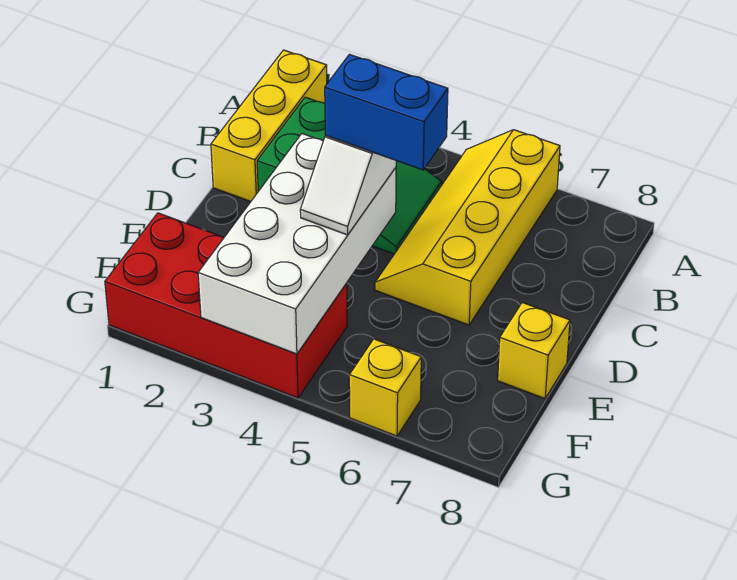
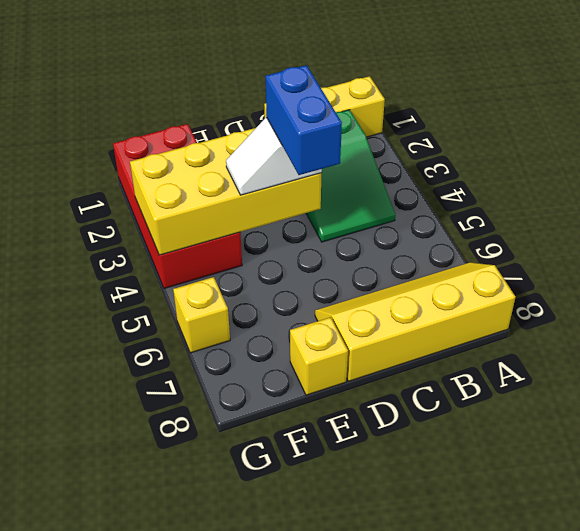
yellow slope A5:D6 level 1 top 6 -> yellow slope A7:D8 level 1 top 8
white brick D3:G4 level 2 -> yellow brick D3:G4 level 2

